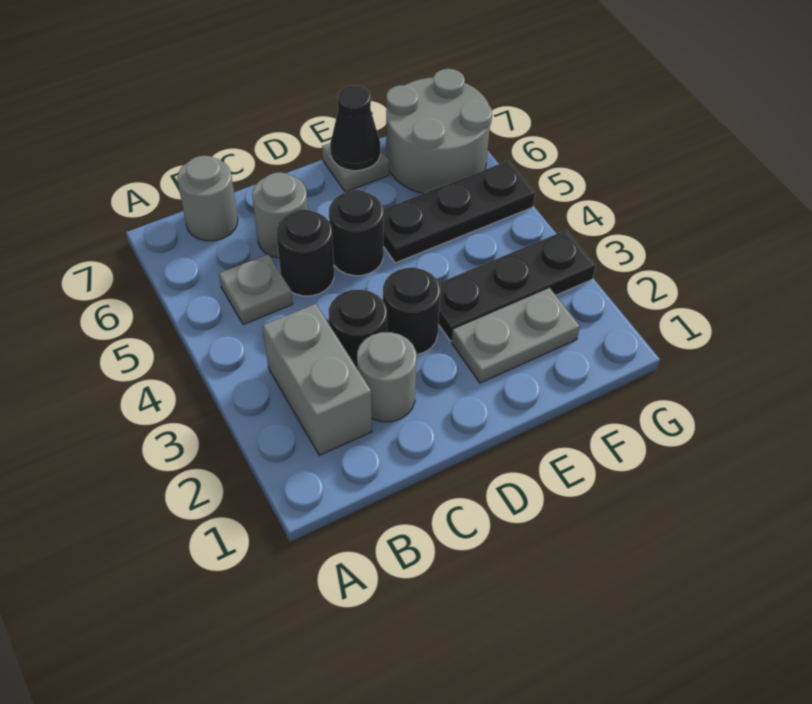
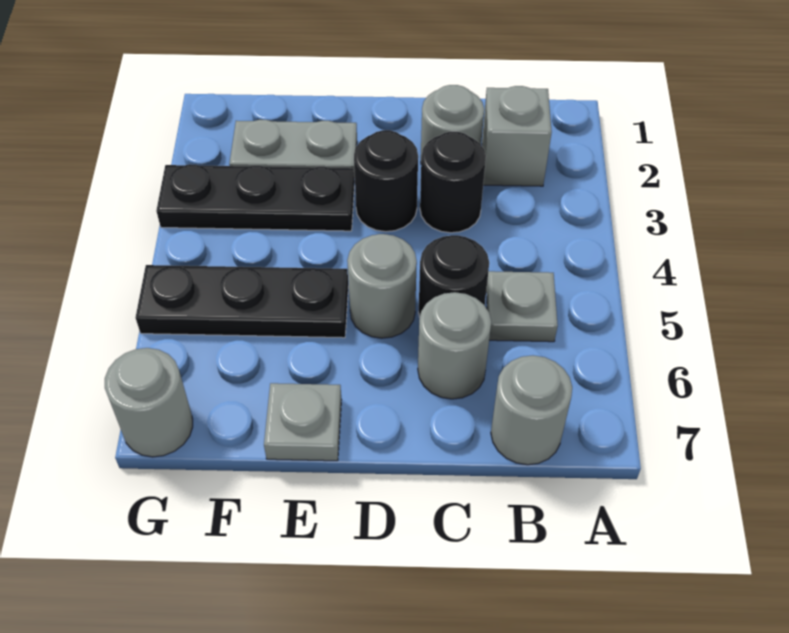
grey brick B2:B3 level 1 -> grey brick B2 level 1
black round brick D5 level 1 -> grey round brick D5 level 1
black cone E7 level 2 -> none
grey round brick F6:G7 level 1 -> grey round brick G7 level 1

